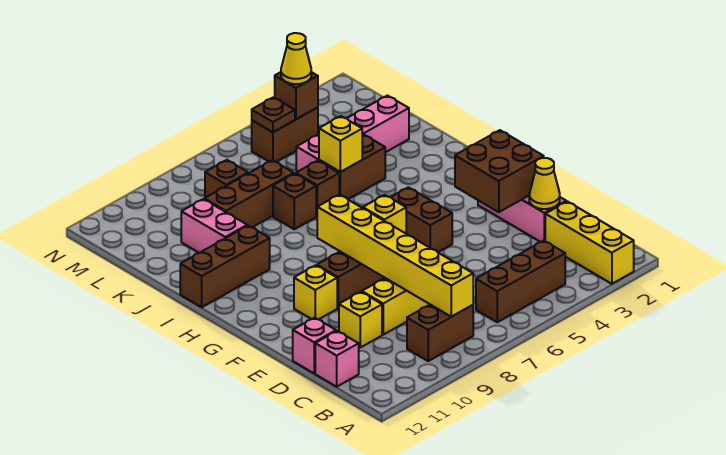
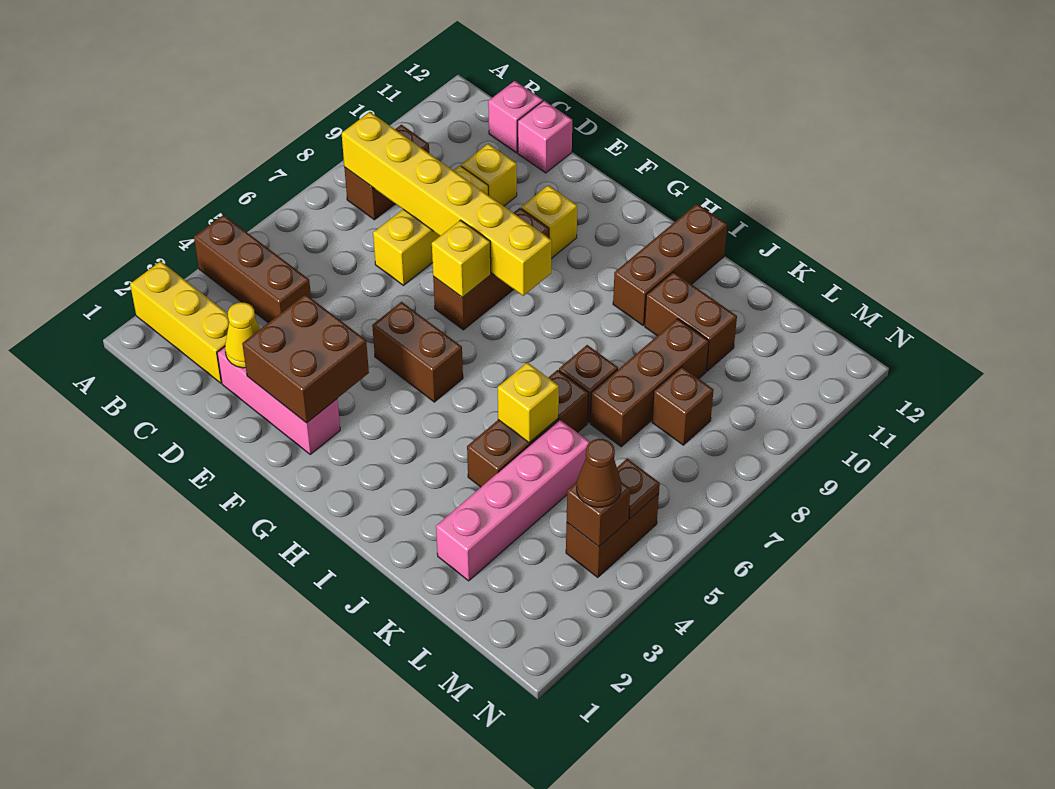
brown brick B4:B6 level 1 -> brown brick A4:C4 level 1
pink brick J10:K10 level 1 -> brown brick J10:K10 level 1
yellow cone M4 level 3 -> brown cone M4 level 3

